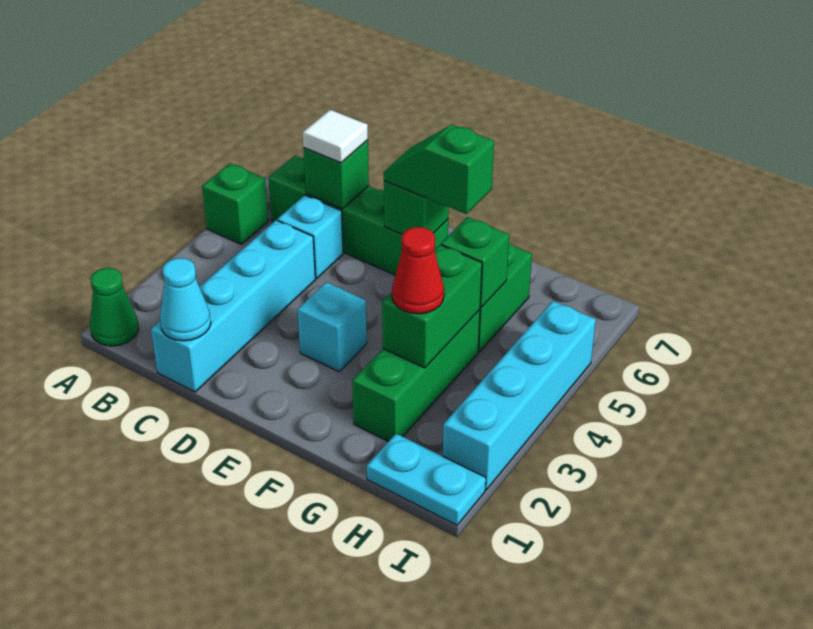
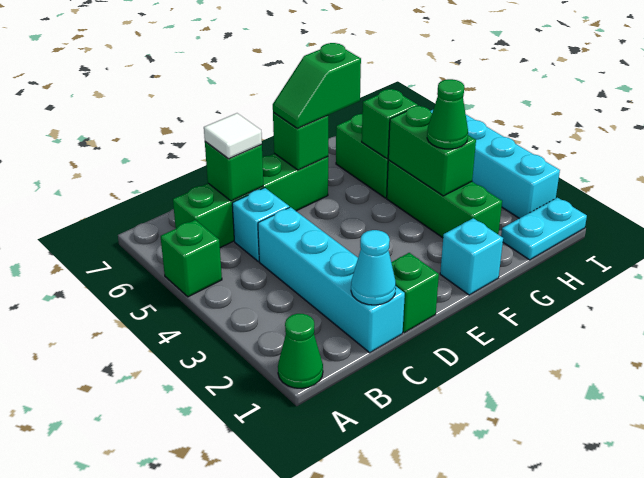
none -> green brick D1 level 1
cyan brick E3 level 1 -> cyan brick F1 level 1
red cone G3 level 3 -> green cone G3 level 3

